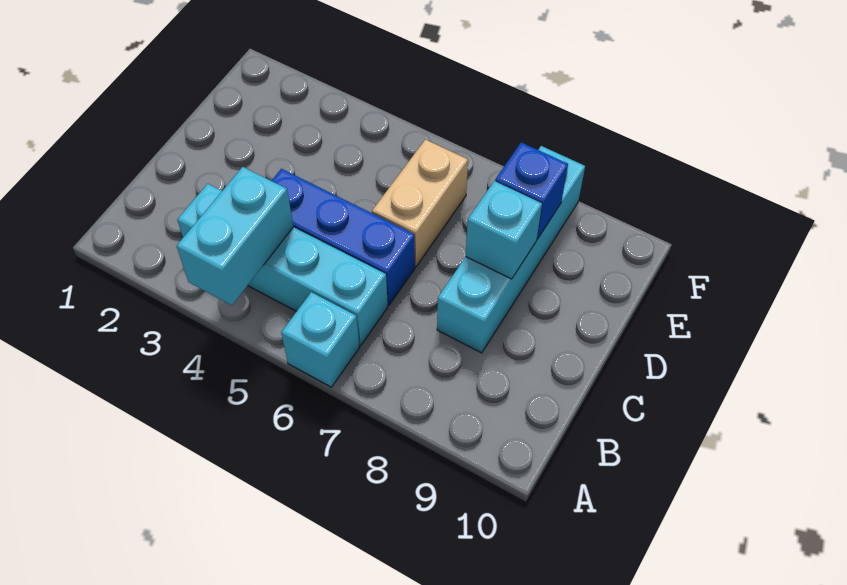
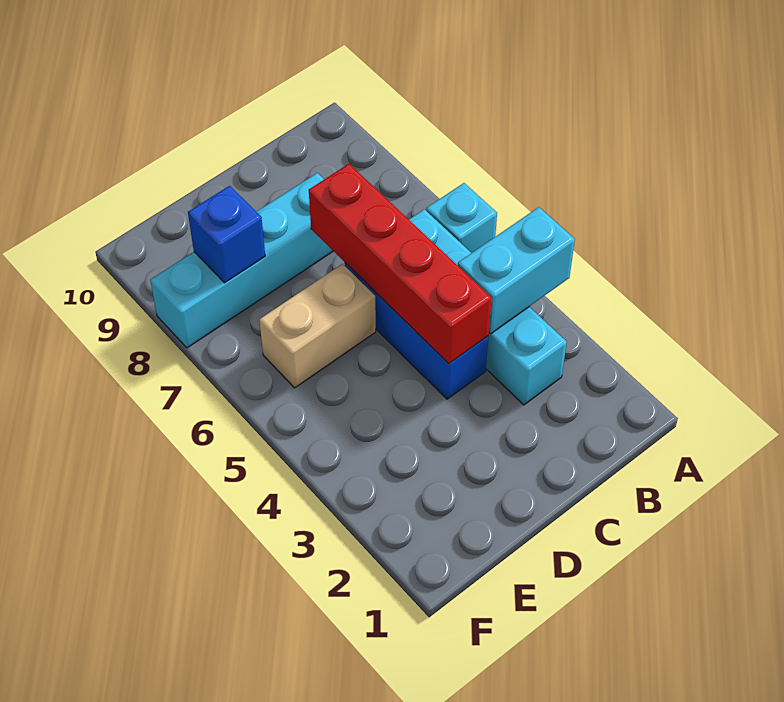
none -> red brick C4:C7 level 2
cyan brick D8 level 2 -> none

